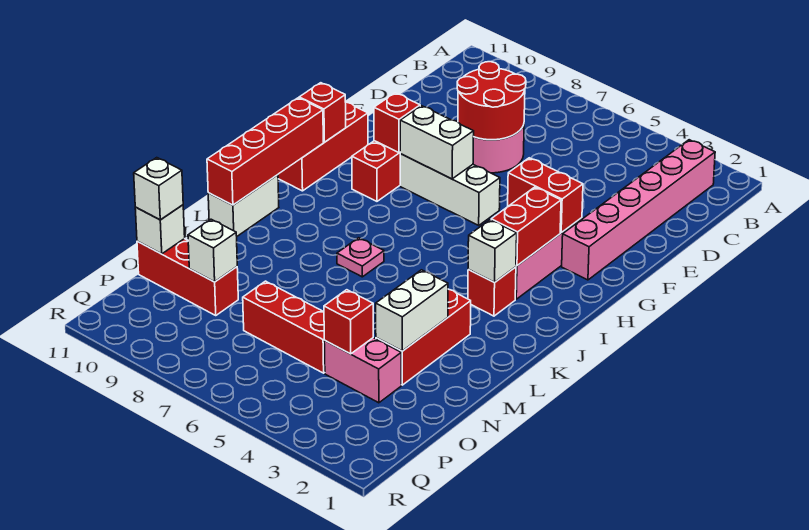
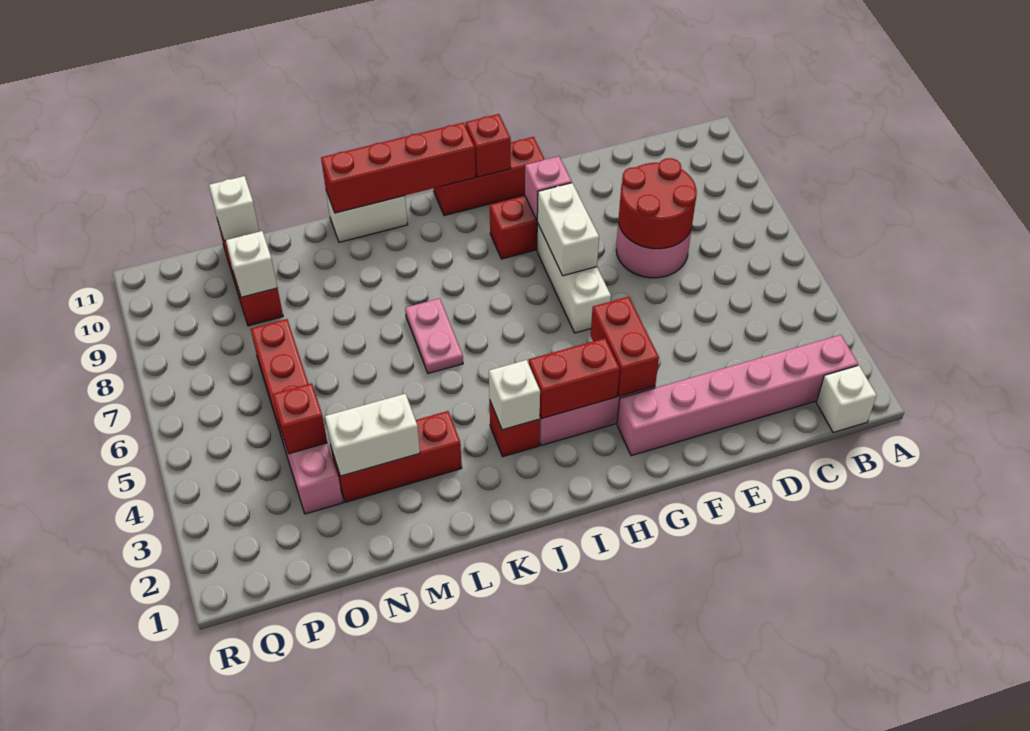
red brick G9 level 2 -> pink brick G9 level 2
pink plate K7 level 1 -> pink plate K6:K7 level 1
white brick O11 level 3 -> white brick B1 level 1

